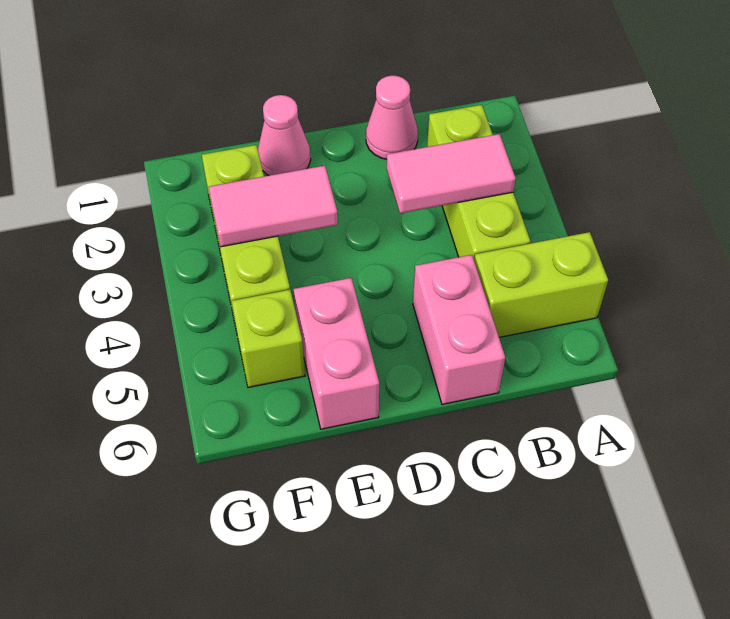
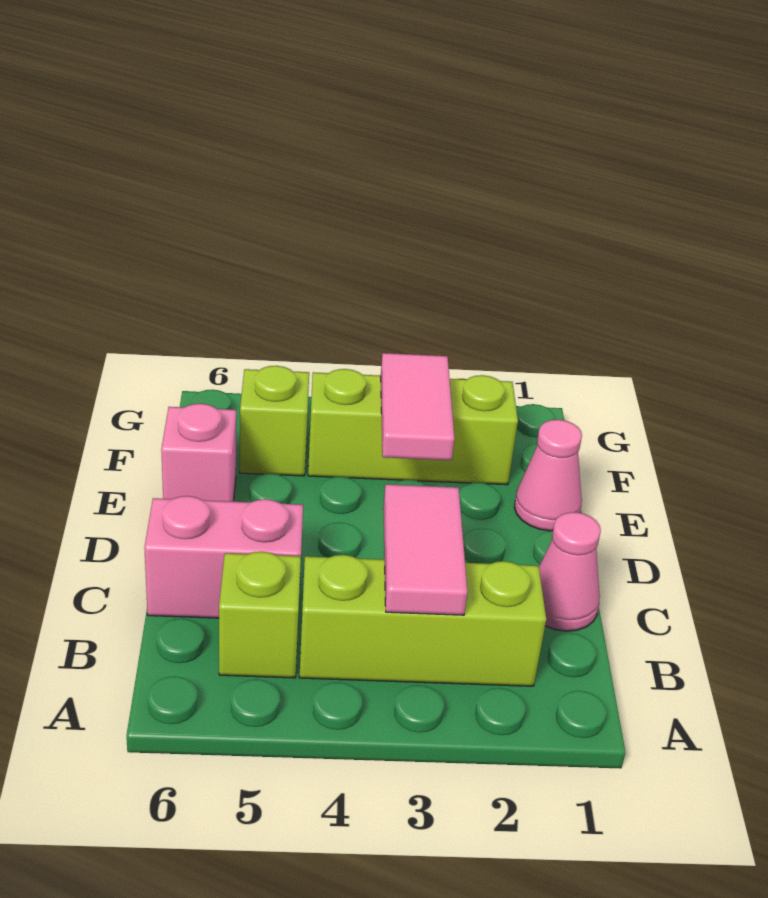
lime brick A5:B5 level 1 -> lime brick B5 level 1
pink brick E5:E6 level 1 -> pink brick E6 level 1

